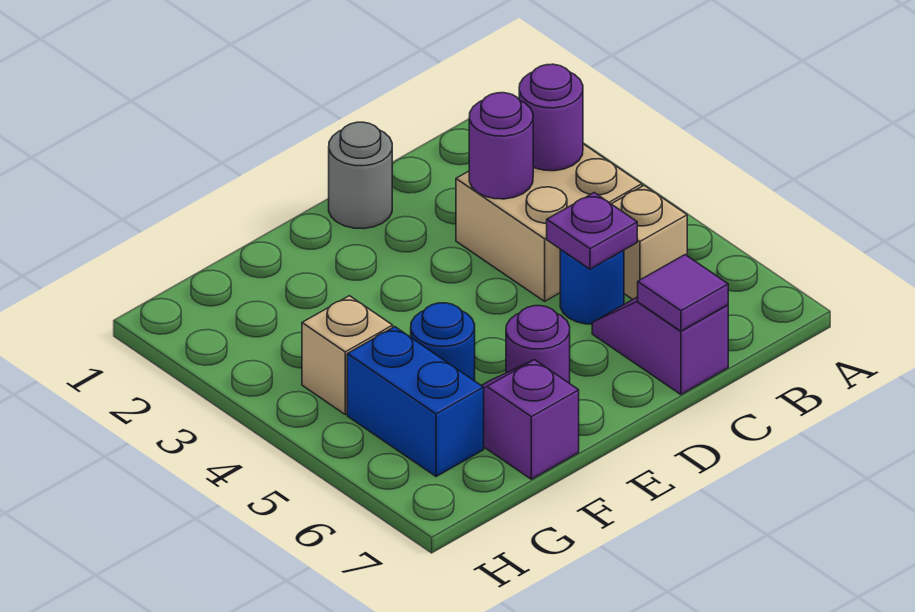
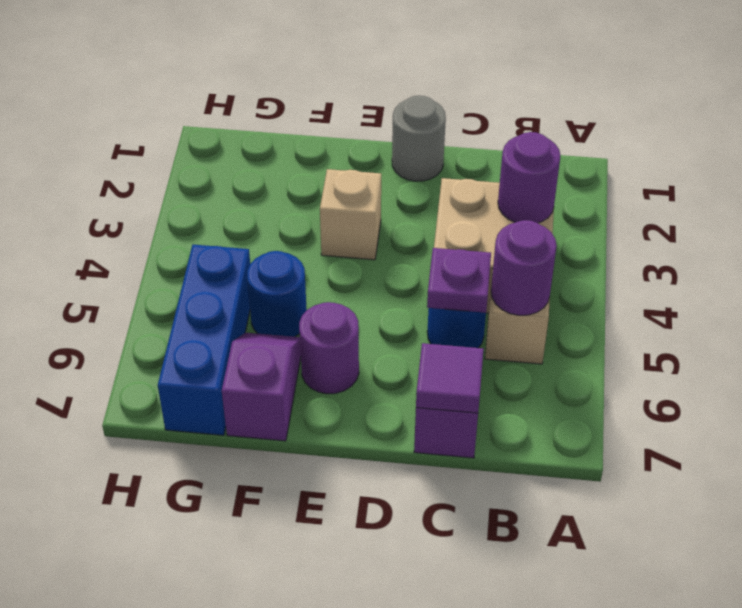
purple round brick C3 level 2 -> purple round brick B5 level 2
tan brick G4 level 1 -> tan brick E3 level 1
blue brick G5:G6 level 1 -> blue brick G5:G7 level 1

